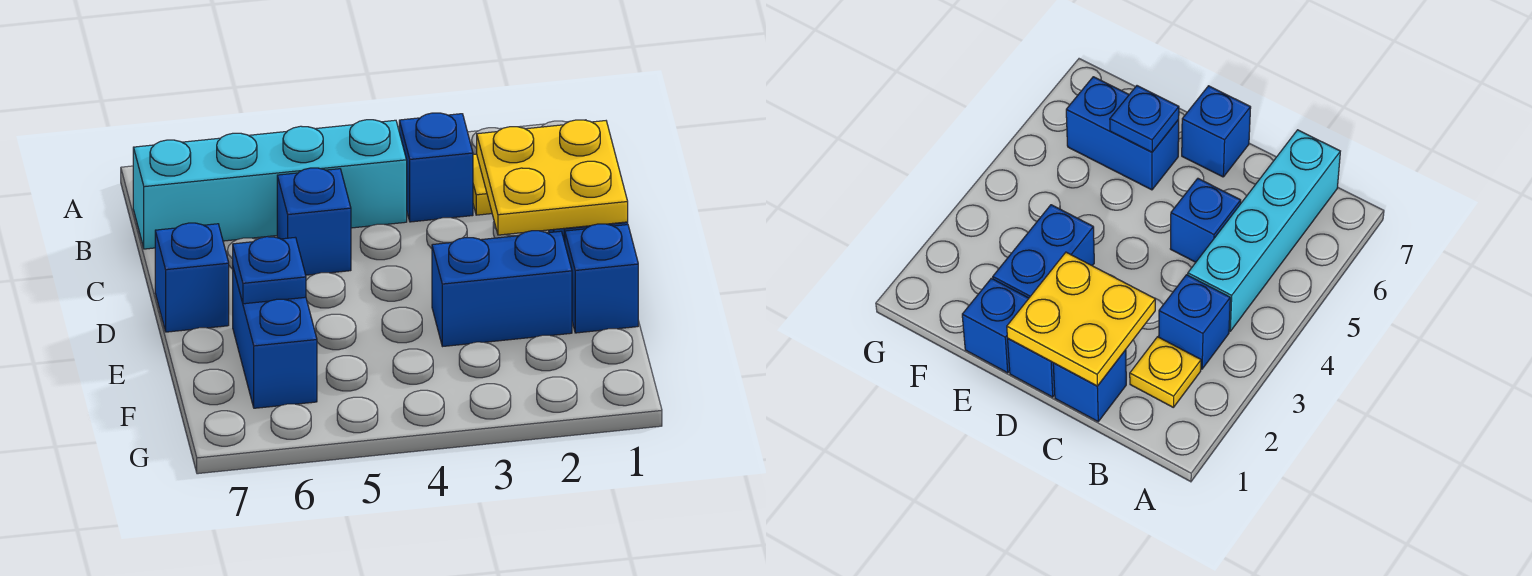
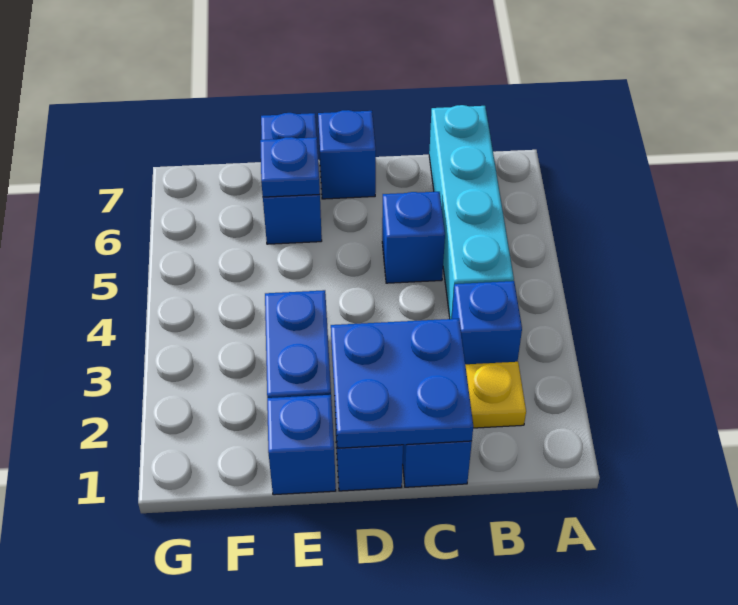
yellow plate C1:D2 level 2 -> blue plate C1:D2 level 2
blue brick E6:F6 level 1 -> blue brick E6:E7 level 1

